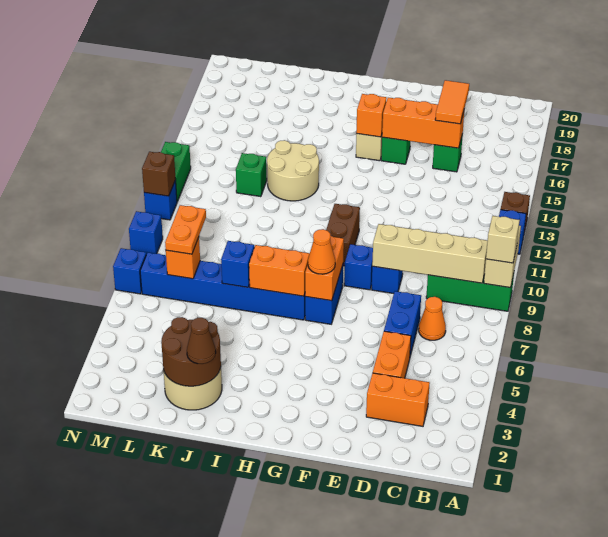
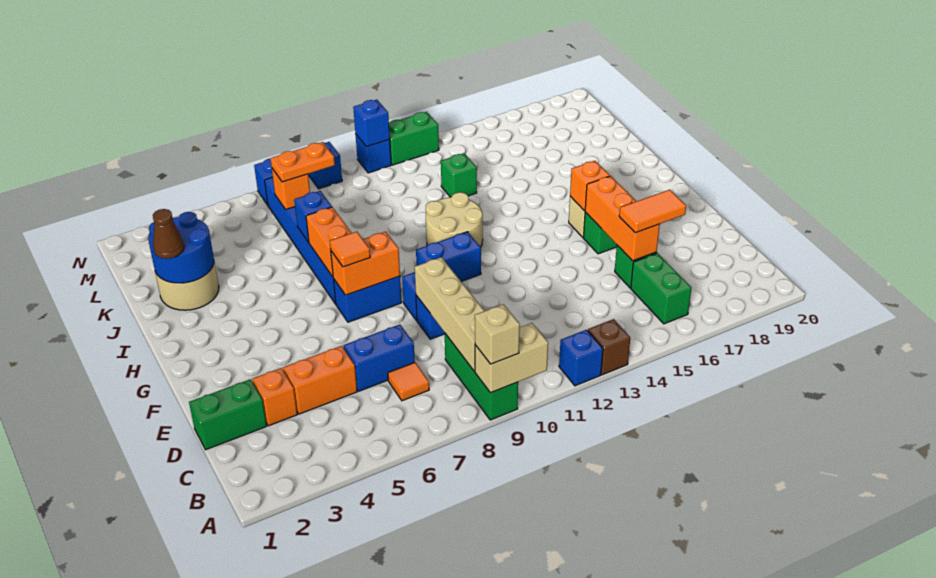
none -> green brick B16:C16 level 1
orange brick C3:D3 level 1 -> orange brick D3 level 1
orange cone C7 level 1 -> orange tile C7 level 1
none -> green brick D1:D2 level 1
orange cone G7 level 3 -> orange tile G7 level 3
brown brick G10:G11 level 1 -> blue brick G10:G11 level 1
tan round brick I13:J14 level 1 -> tan round brick H11:I12 level 1
brown round brick J2:K3 level 2 -> blue round brick J2:K3 level 2
brown brick N11 level 2 -> blue brick N11 level 2

